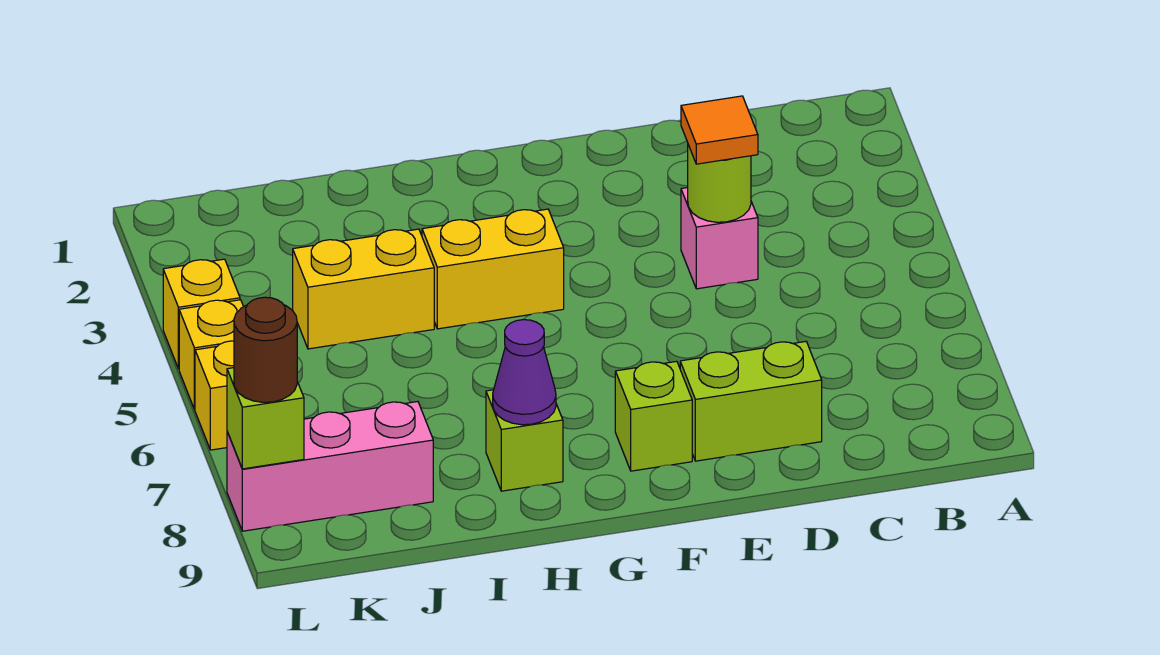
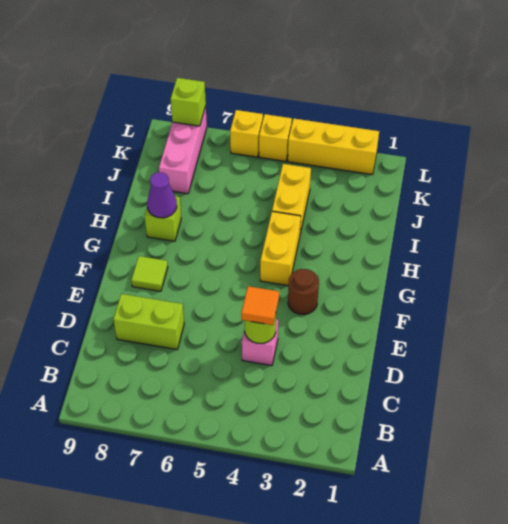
lime brick D8:E8 level 1 -> lime brick D7:D8 level 1
lime brick F8 level 1 -> lime tile F8 level 1
yellow brick L4 level 1 -> yellow brick L2:L4 level 1
brown round brick L8 level 3 -> brown round brick F3 level 1

